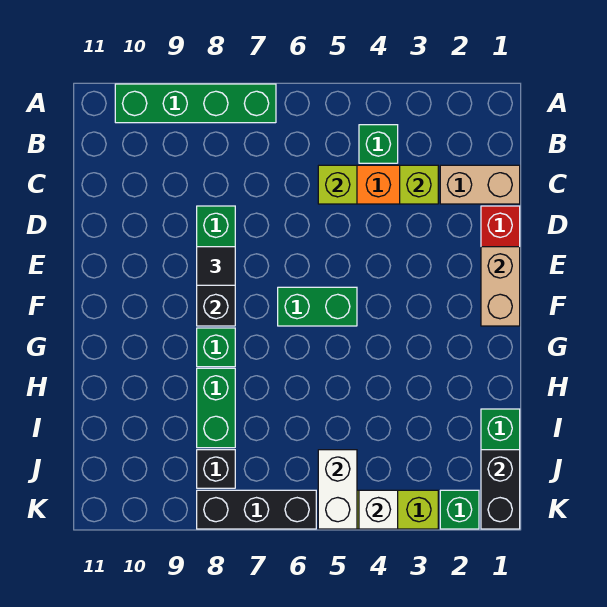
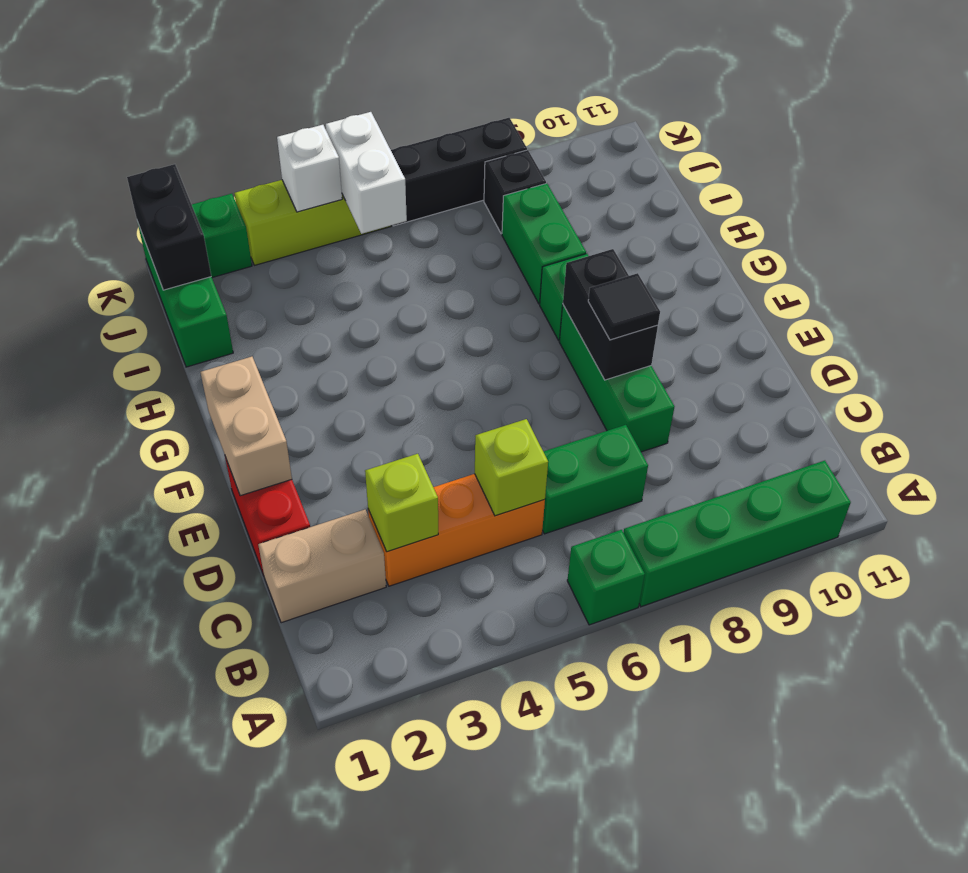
green brick B4 level 1 -> green brick A6 level 1
green brick F5:F6 level 1 -> green brick C6:C7 level 1

